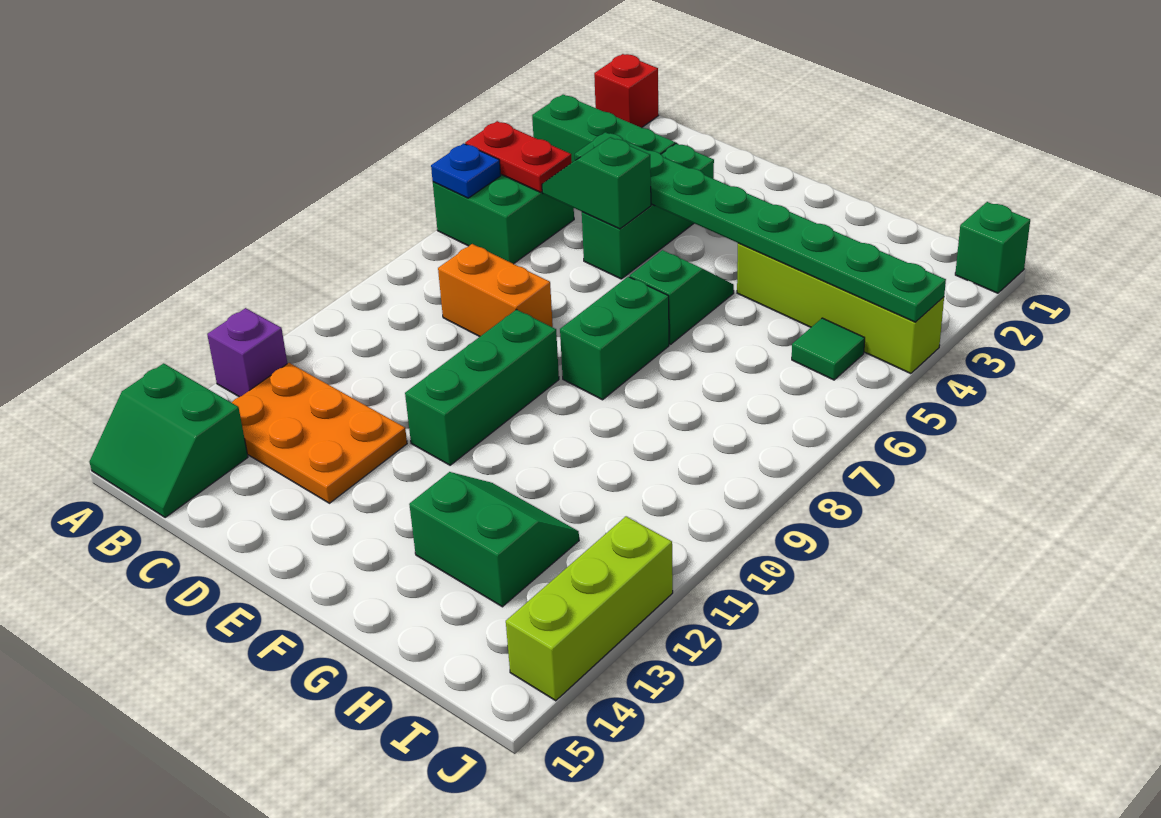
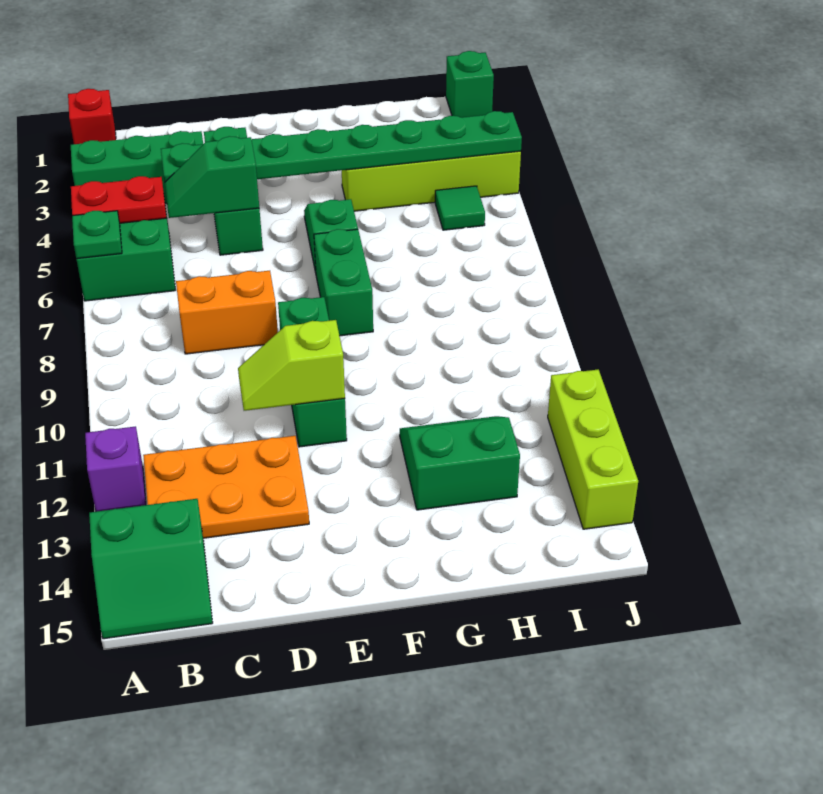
blue plate A6 level 2 -> green plate A6 level 2
none -> lime slope D11:E11 level 2 top E

